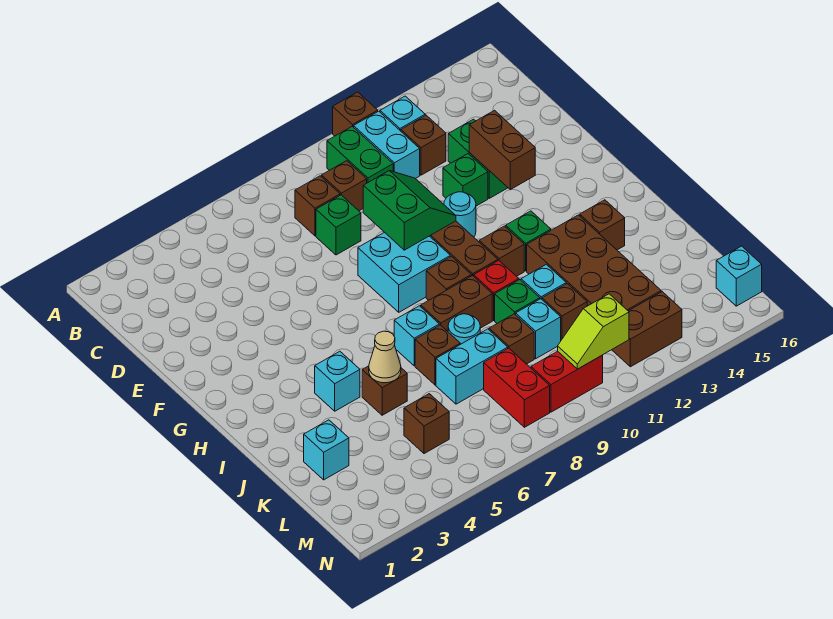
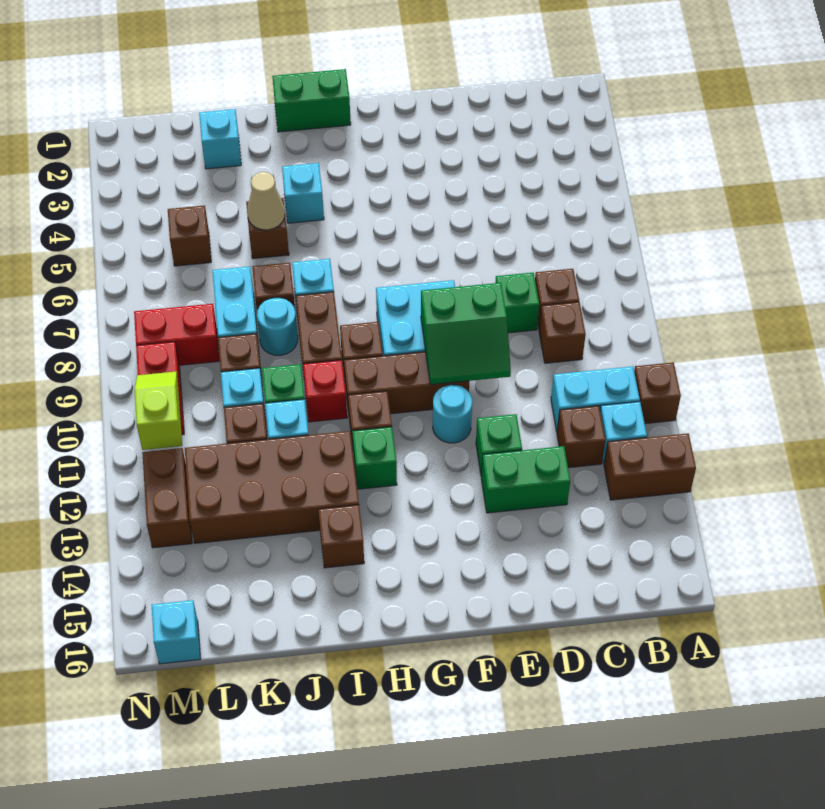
green brick B10:C10 level 1 -> green brick H1:I1 level 1
brown brick E13:F13 level 2 -> brown brick A13:B13 level 1

